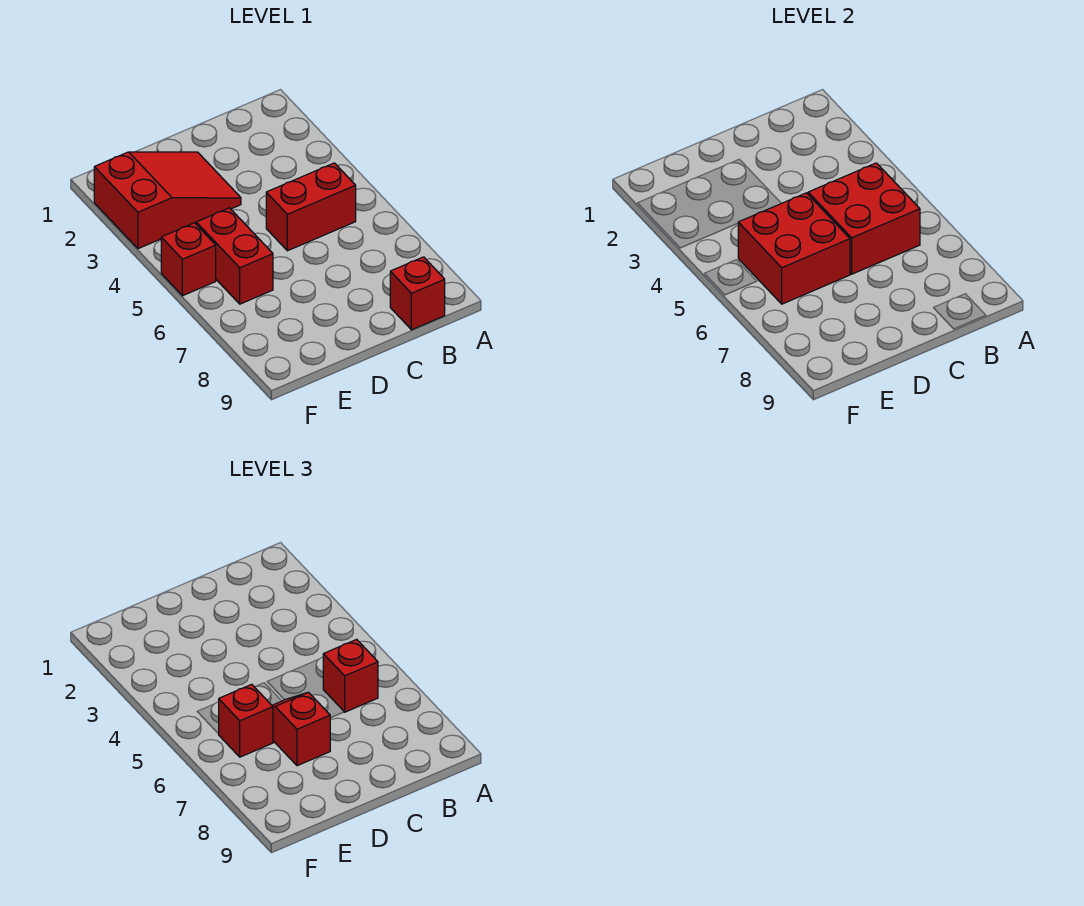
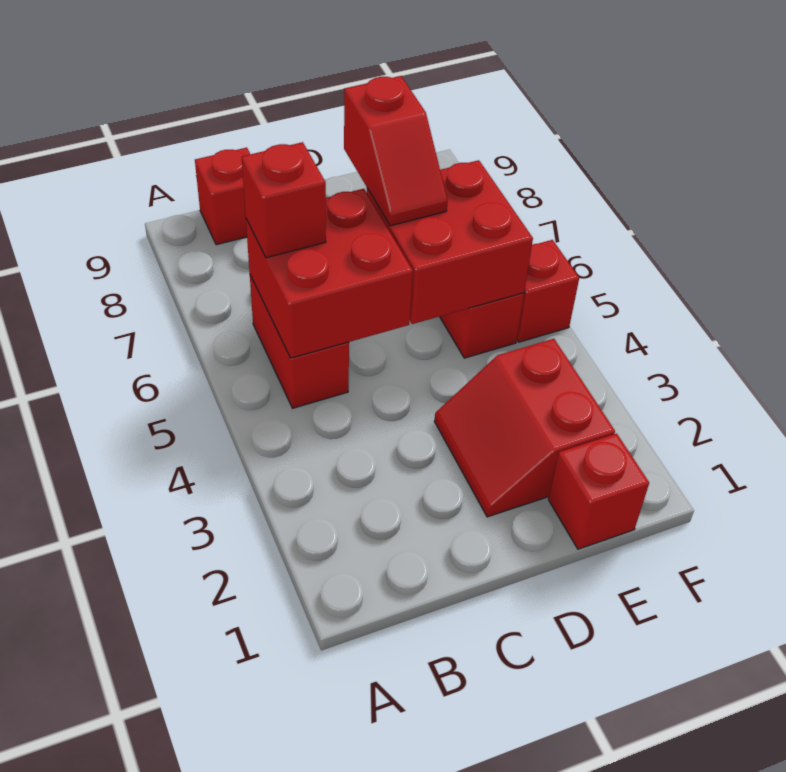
red brick B5:C5 level 1 -> red brick B5:B6 level 1
red slope D2:F3 level 1 top F -> red slope D2:E3 level 1 top E
red brick E6 level 3 -> red brick E1 level 1

